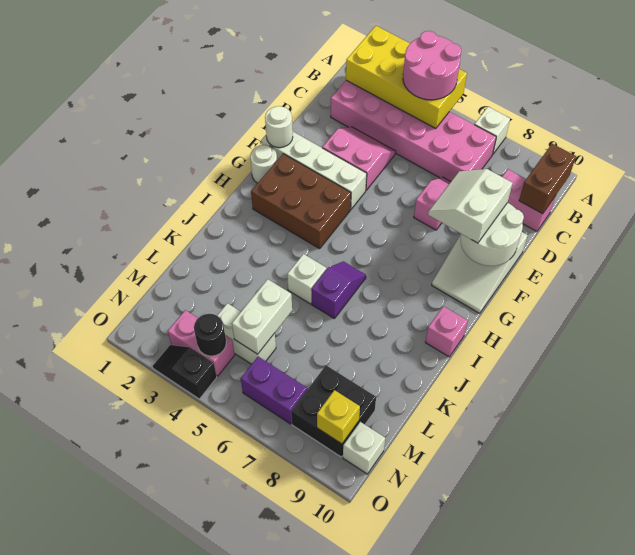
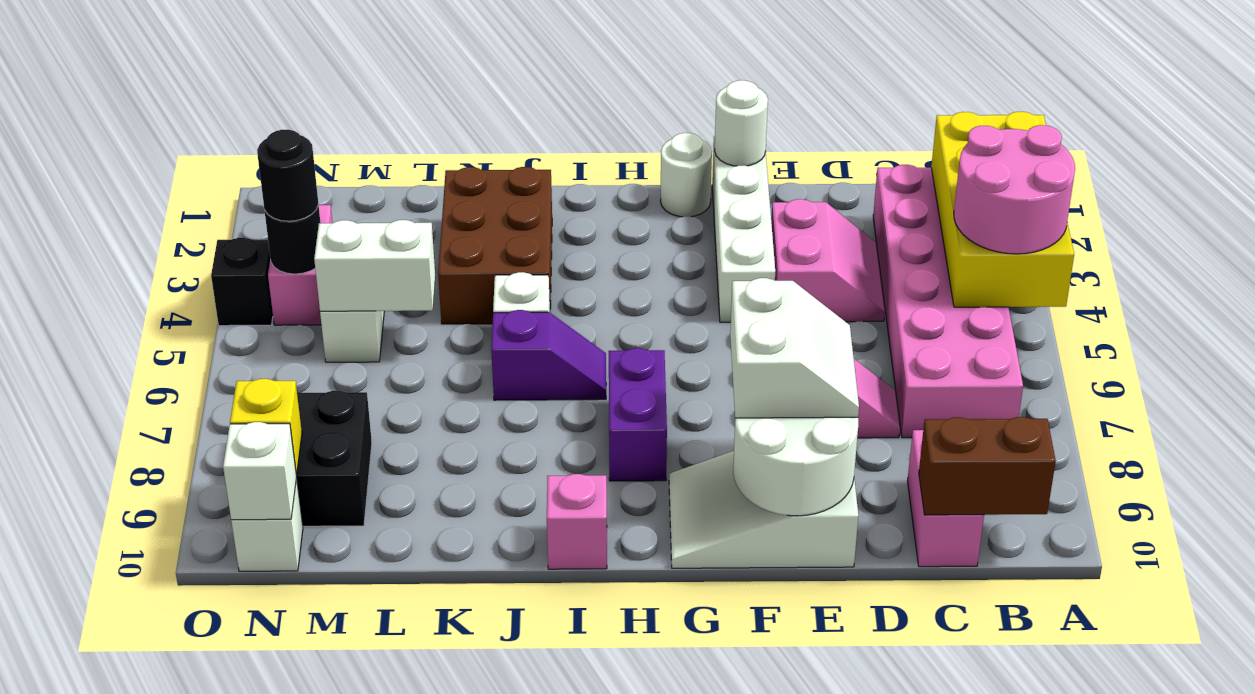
white brick A7 level 1 -> white brick N10 level 2
white slope E8:F9 level 3 top 9 -> white slope E8:F9 level 3 top F
brown brick G2:H4 level 1 -> brown brick J2:K4 level 1
none -> black round brick N4 level 3
purple brick N6:N7 level 1 -> purple brick H7:H8 level 1

